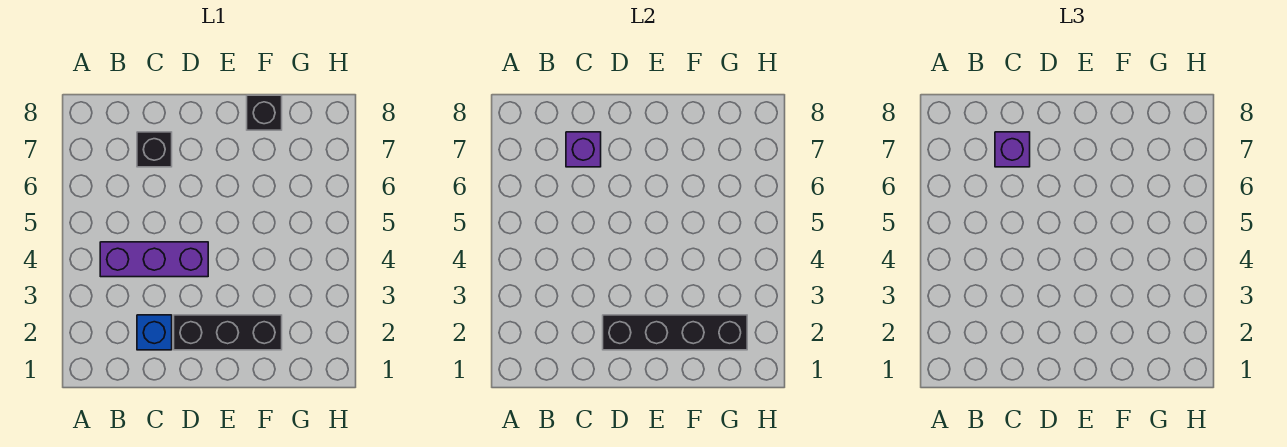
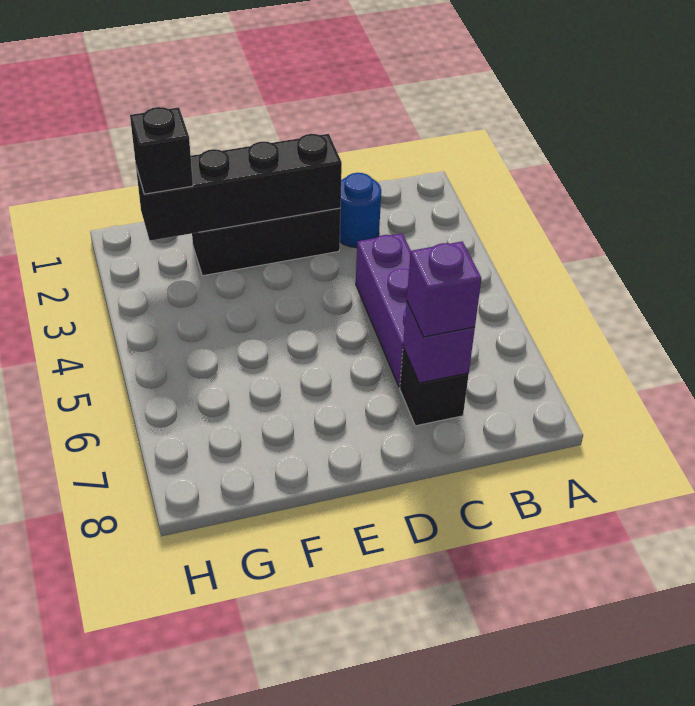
purple brick B4:D4 level 1 -> purple brick C4:C6 level 1
blue brick C2 level 1 -> blue round brick C2 level 1
black brick F8 level 1 -> black brick G2 level 3

